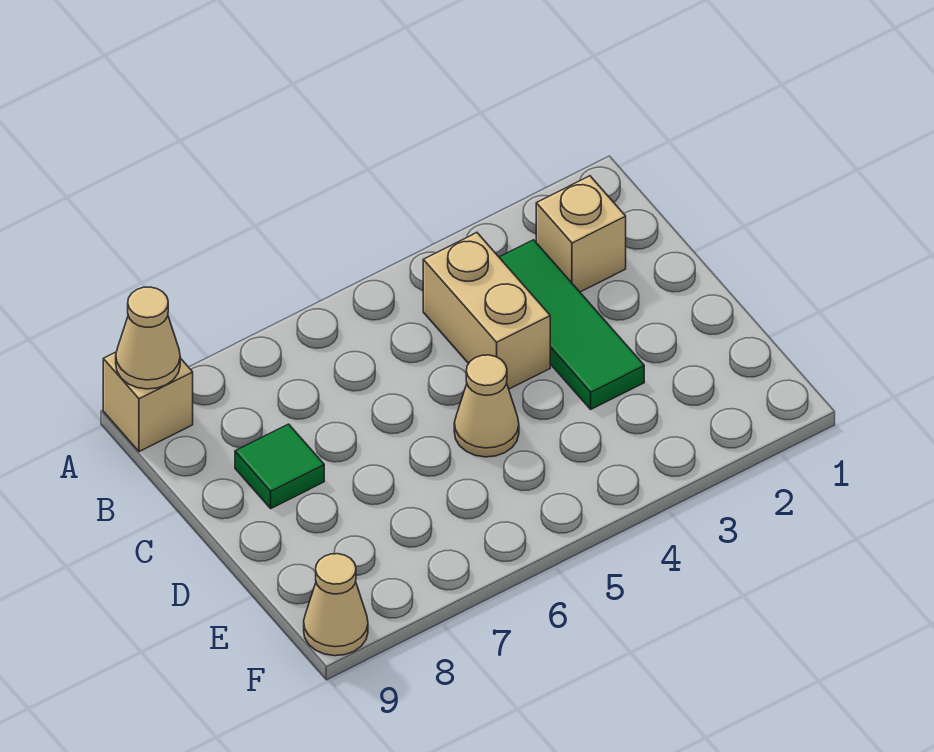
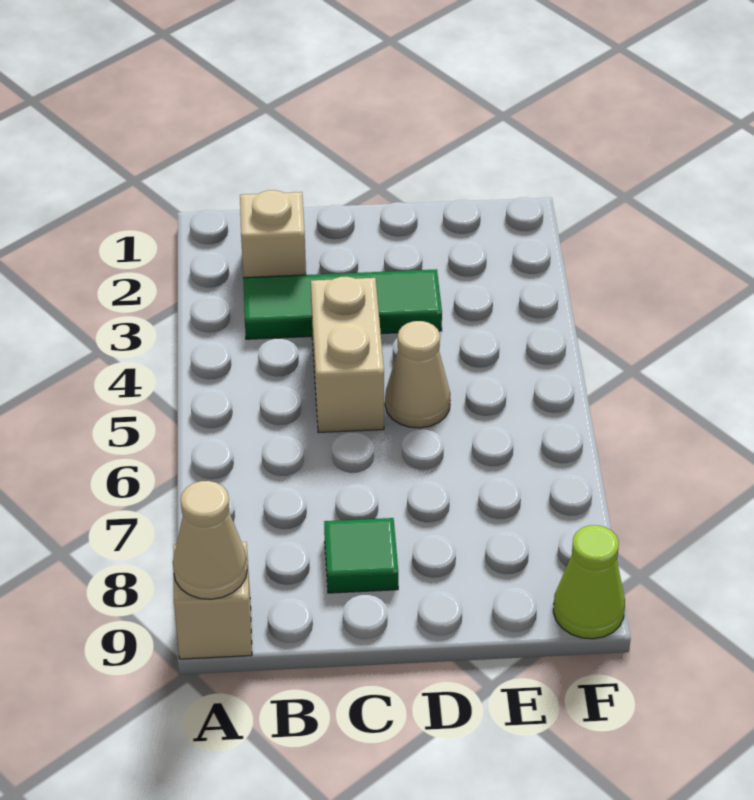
tan brick B4:C4 level 1 -> tan brick C4:C5 level 1
tan cone F9 level 1 -> lime cone F9 level 1

